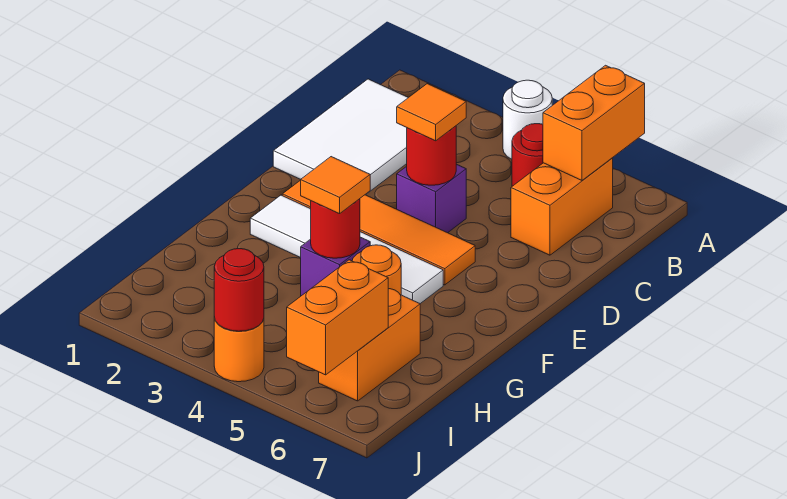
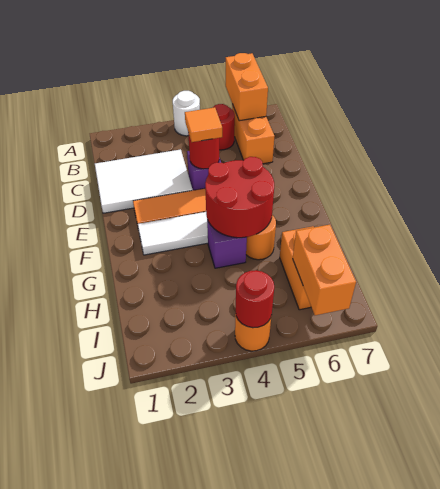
white tile B1:D2 level 1 -> white tile C1:D3 level 1
red round brick G4 level 2 -> red round brick F4:G5 level 2
orange tile G4 level 3 -> none

